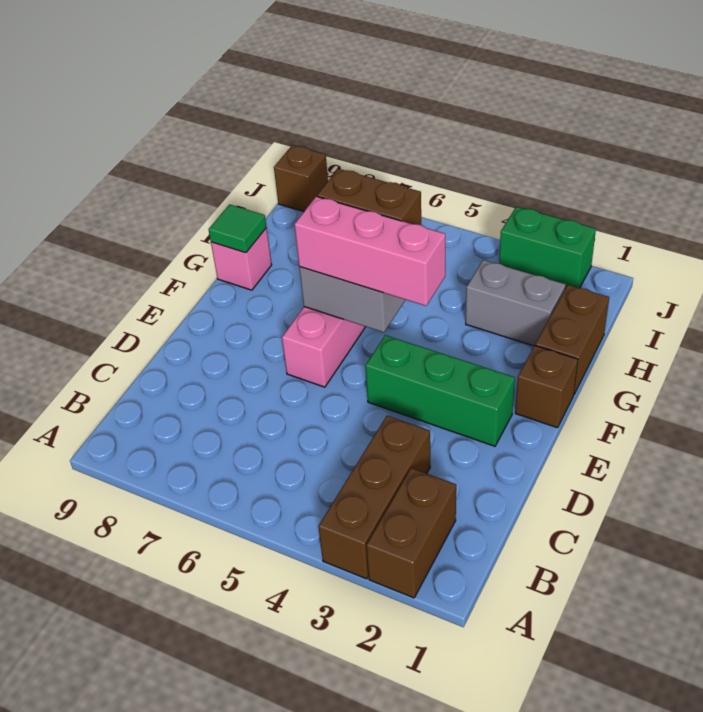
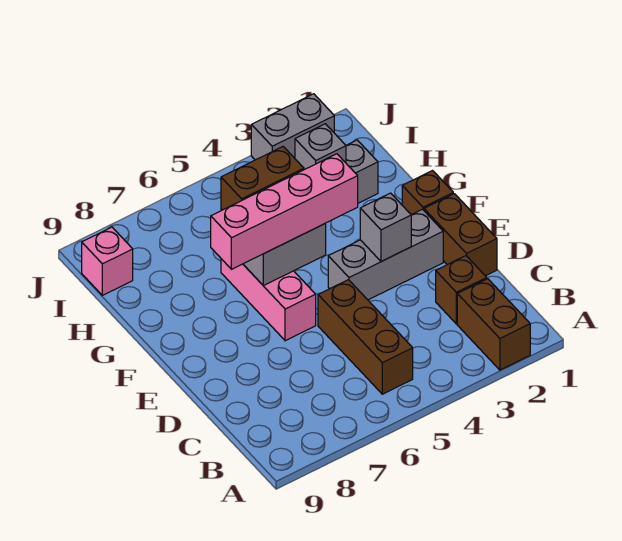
brown brick A3:C3 level 1 -> brown brick B5:D5 level 1
green brick E2:E4 level 1 -> grey brick E2:E4 level 1
none -> grey brick E3 level 2
pink brick F4:F6 level 3 -> pink brick F4:F7 level 3
brown brick G1:H1 level 1 -> brown brick D1:E1 level 1
pink brick G9 level 1 -> pink brick I9 level 1
green tile G9 level 2 -> none
none -> grey brick H3 level 2
green brick J2:J3 level 1 -> grey brick J2:J3 level 1
brown brick J9 level 1 -> brown brick C2 level 1

